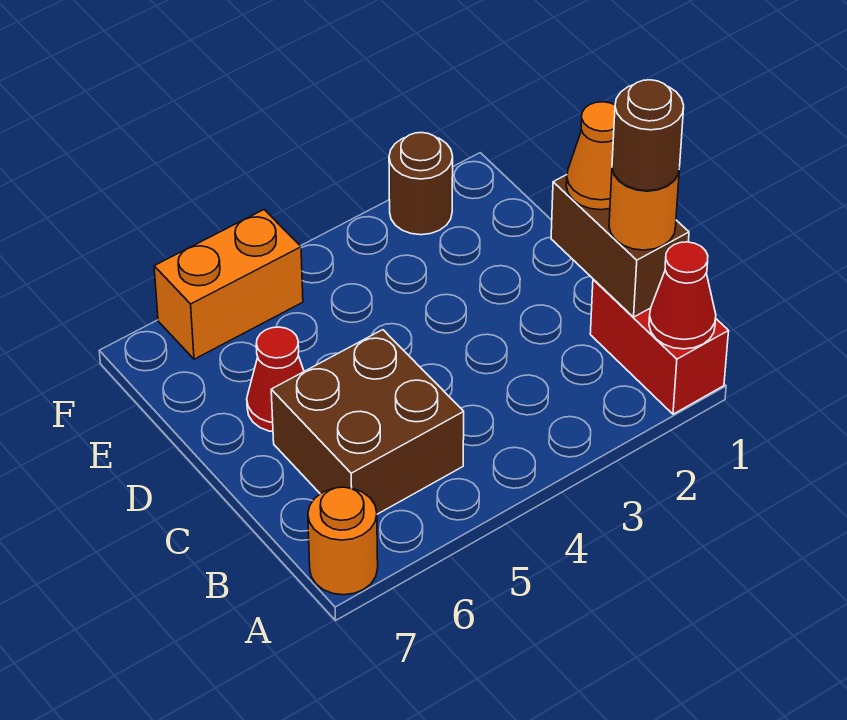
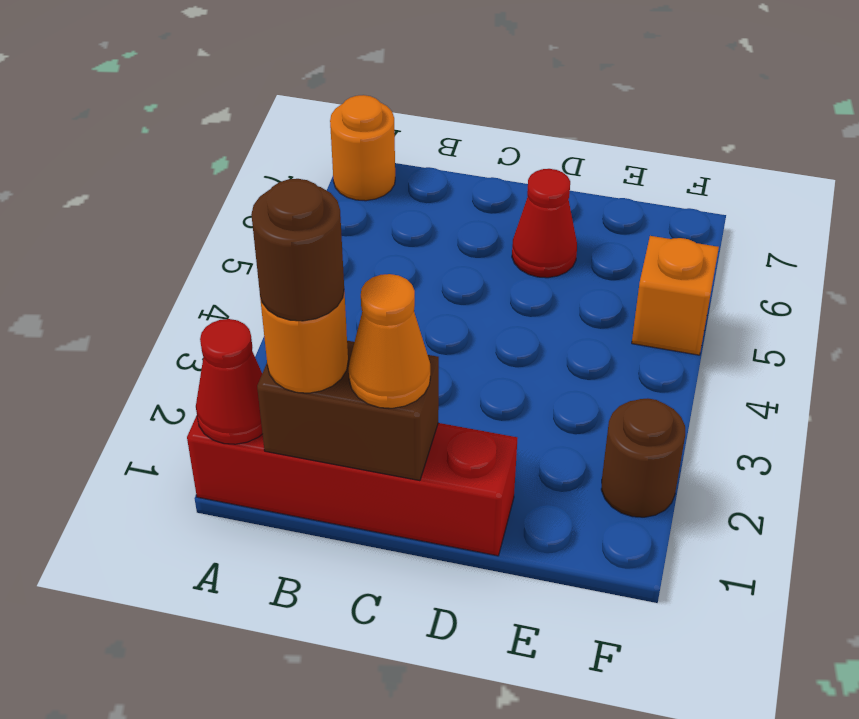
red brick A1:B1 level 1 -> red brick A1:D1 level 1
brown brick B5:C6 level 1 -> none
orange brick F5:F6 level 1 -> orange brick F5 level 1

